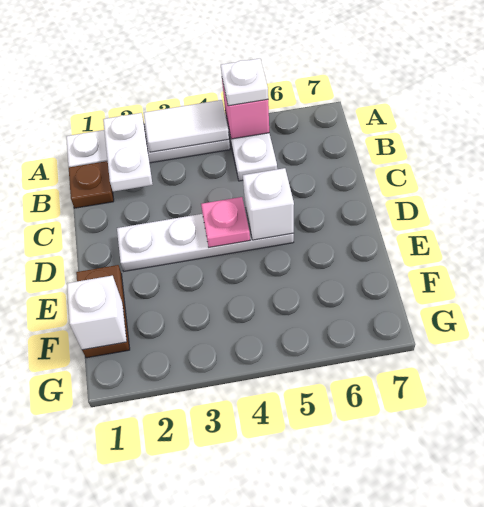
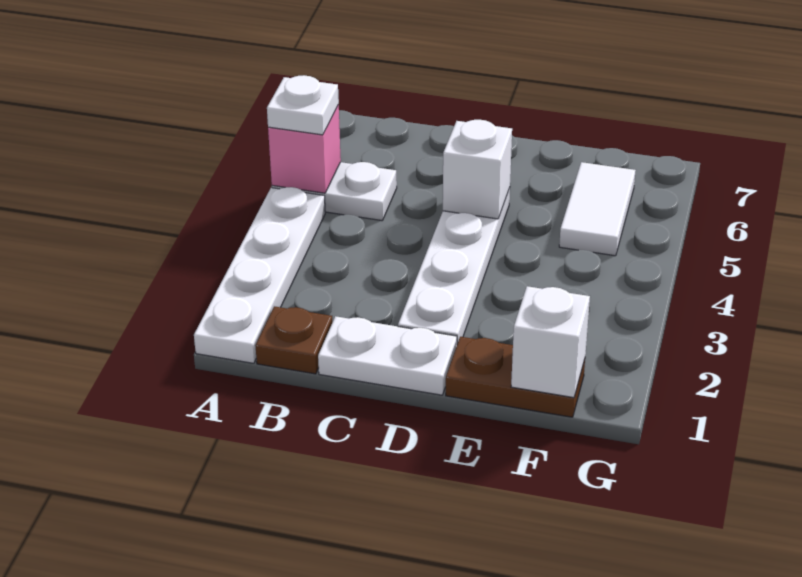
white plate A2:B2 level 2 -> white plate C1:D1 level 1
white tile A3:A4 level 2 -> white tile F5:F6 level 1
pink plate D4 level 2 -> none

